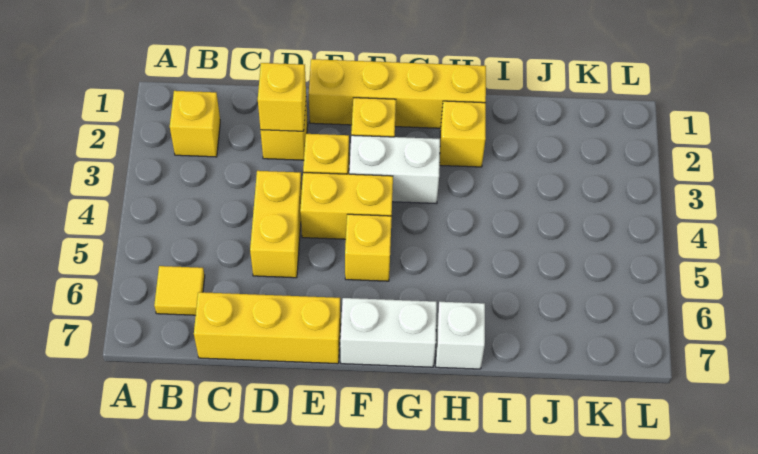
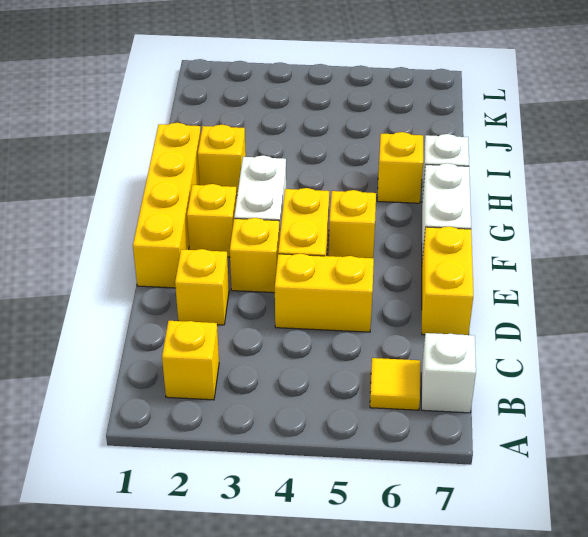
none -> white brick B7 level 1
yellow brick C7:E7 level 1 -> yellow brick D7:E7 level 1
yellow brick D2 level 2 -> yellow brick H6 level 1

